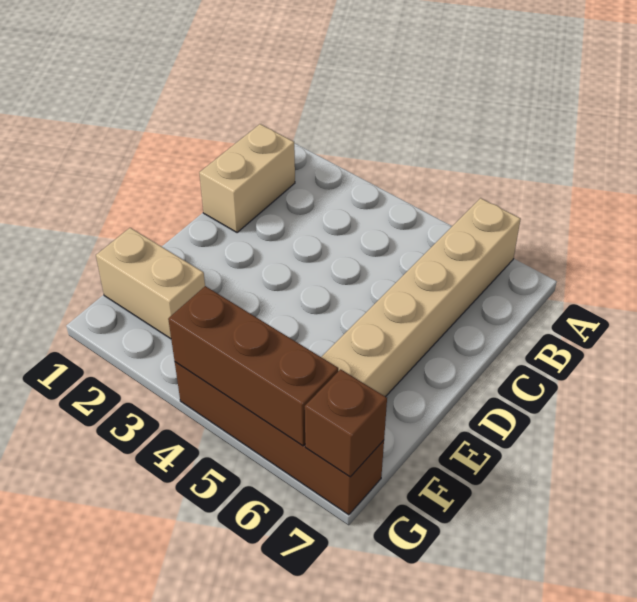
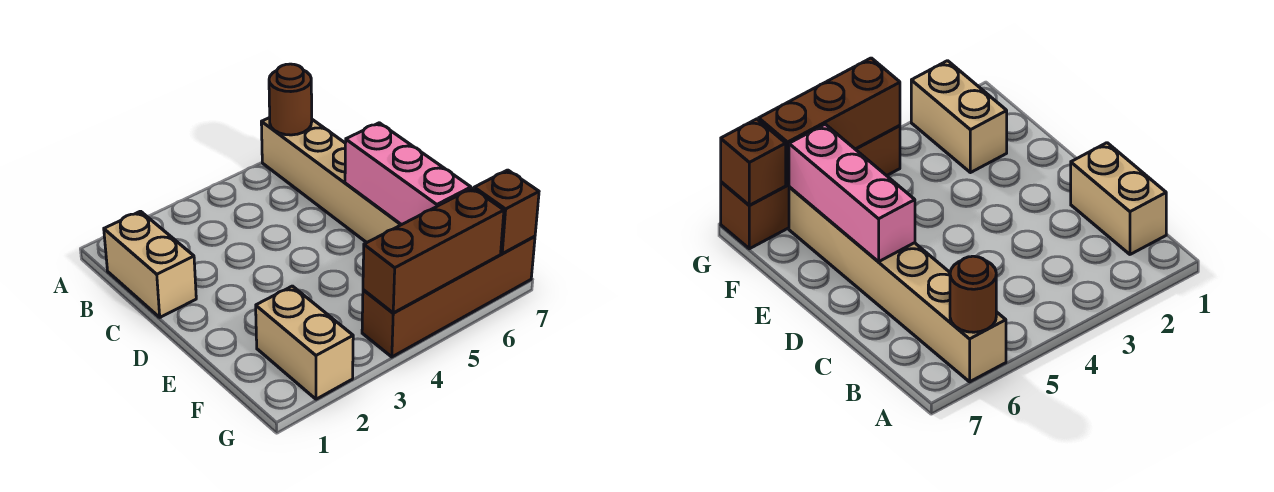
none -> brown round brick A6 level 2
none -> pink brick D6:F6 level 2
tan brick F1:F2 level 1 -> tan brick F2:G2 level 1

